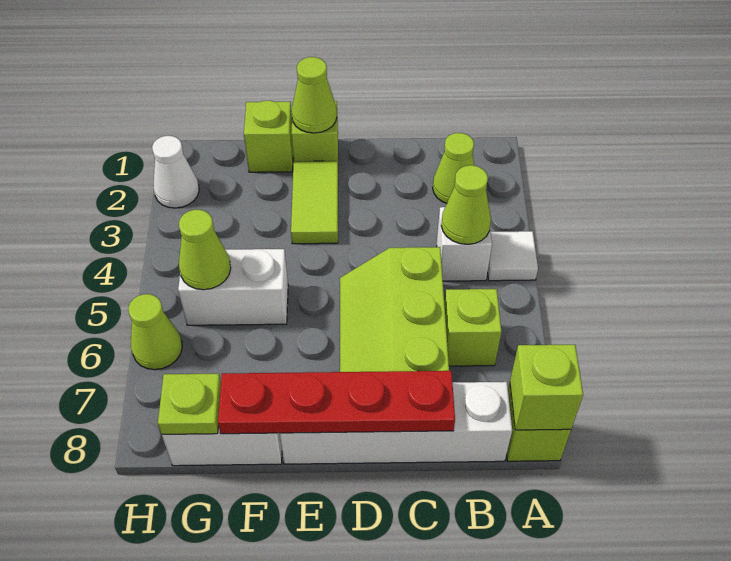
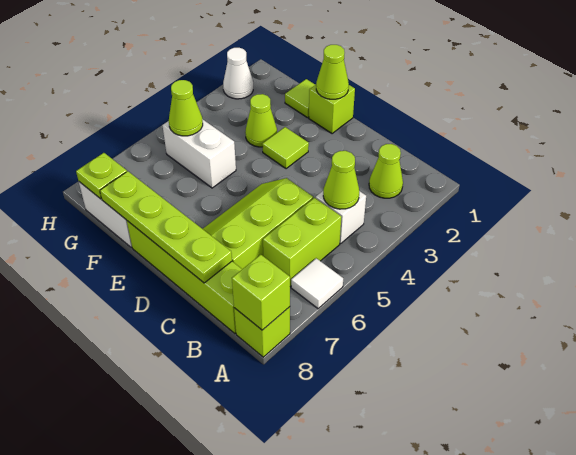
white tile A4 level 1 -> white tile A6 level 1
lime brick B6 level 1 -> lime brick B5:B6 level 1
white brick B8:E8 level 1 -> lime brick B8:E8 level 1
red plate C8:F8 level 2 -> lime plate C8:F8 level 2
lime tile E2:E3 level 1 -> lime tile E3 level 1
lime brick F1 level 1 -> lime tile F1 level 1
lime cone H6 level 1 -> lime cone F3 level 1

